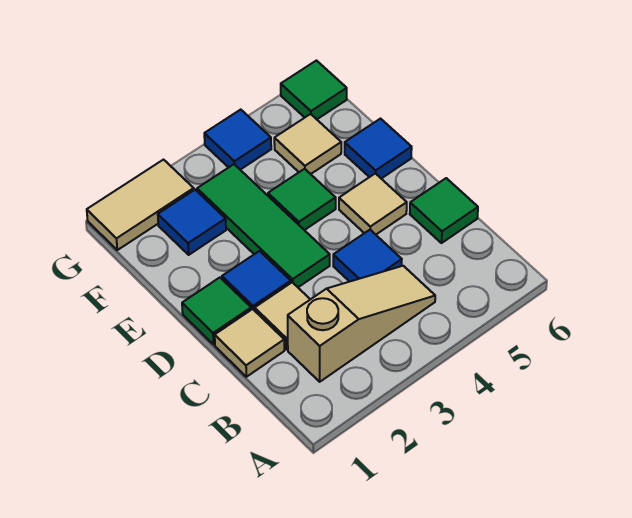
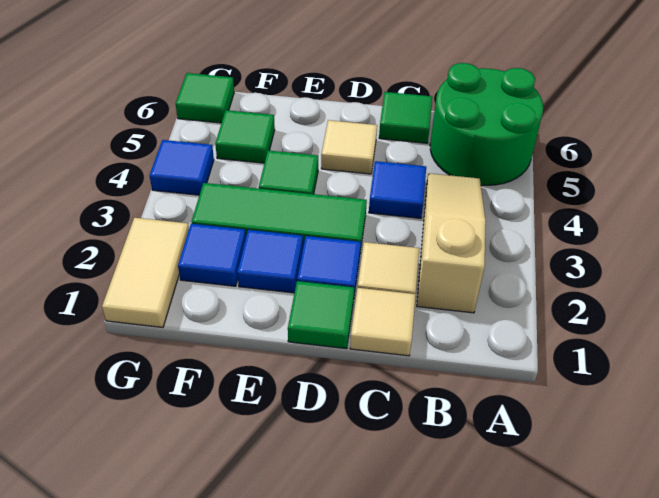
none -> green round brick A5:B6 level 1
blue tile E6 level 1 -> blue tile E2 level 1
tan tile F5 level 1 -> green tile F5 level 1

